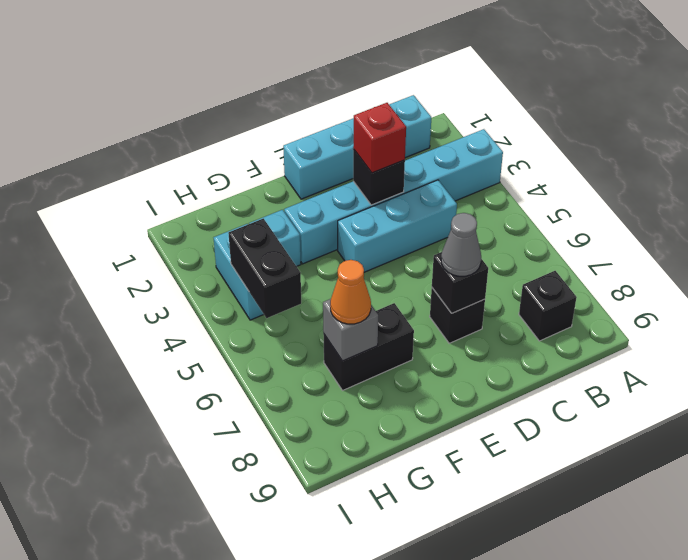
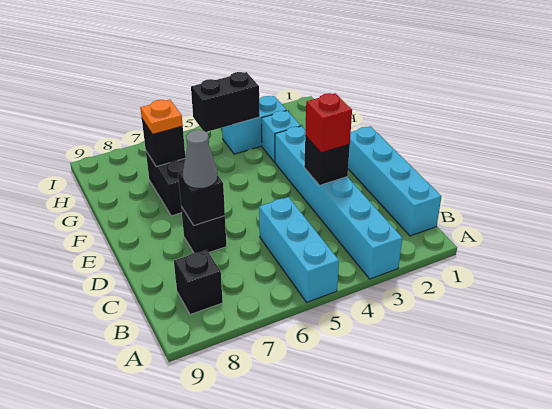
cyan brick C4:E4 level 1 -> cyan brick A5:C5 level 1
grey brick G7 level 2 -> black brick G7 level 2
orange cone G7 level 3 -> orange plate G7 level 3

